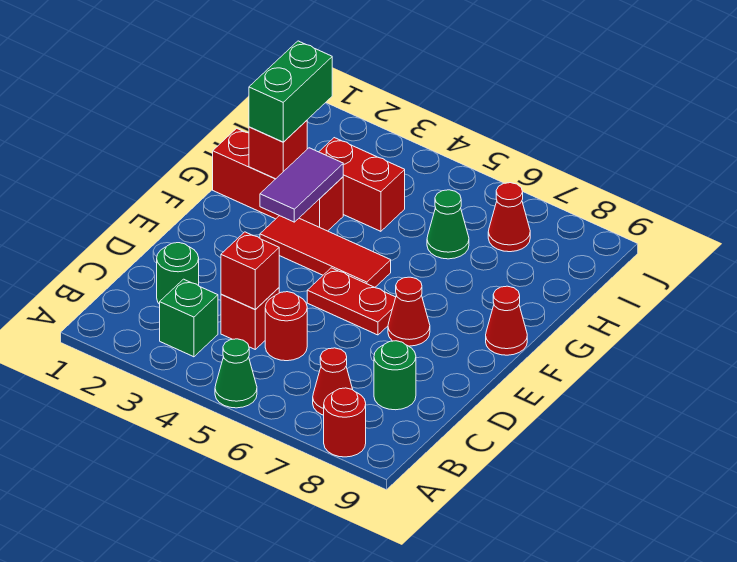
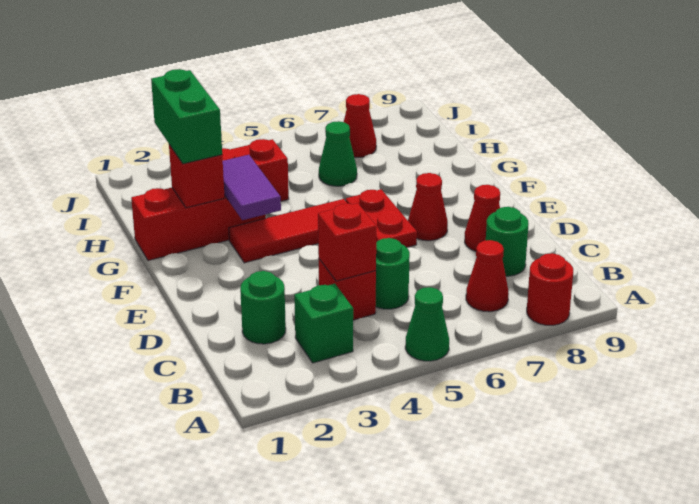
red round brick C5 level 1 -> green round brick C5 level 1
red plate E5:E6 level 1 -> red plate E6:F6 level 1
red cone F9 level 1 -> red cone D8 level 1

